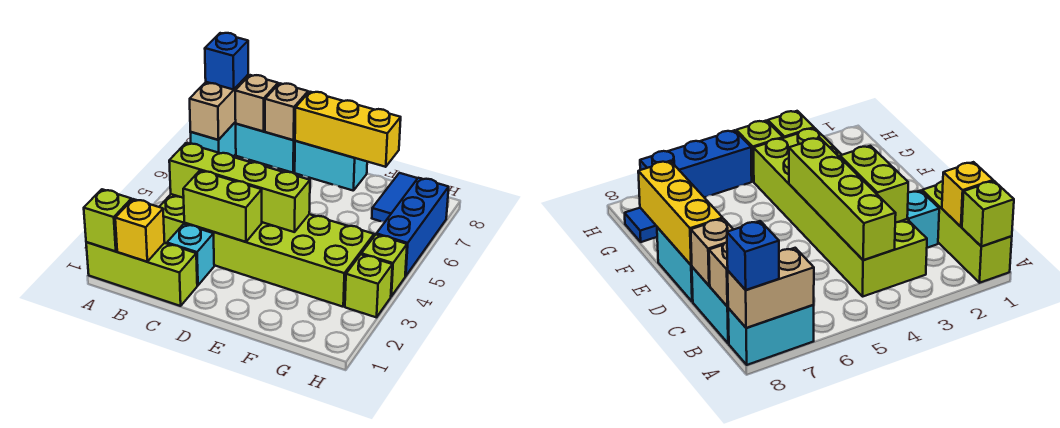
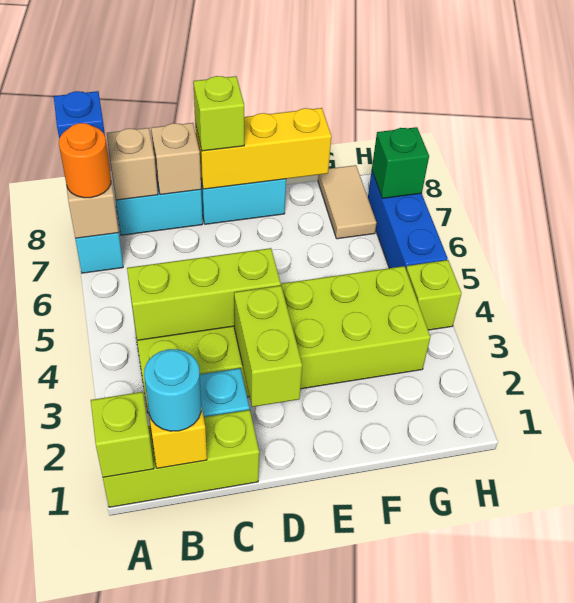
none -> orange round brick A7 level 3
none -> cyan round brick B1 level 3
lime brick B4:E4 level 2 -> lime brick B4:D4 level 2
lime brick C3:D3 level 2 -> lime brick D2:D3 level 2
blue tile G7:G8 level 1 -> tan tile G7:G8 level 1
lime brick H3 level 1 -> lime brick D8 level 3
none -> green brick H7 level 2

